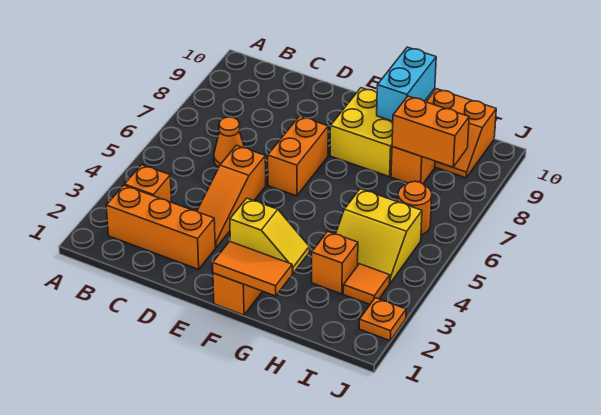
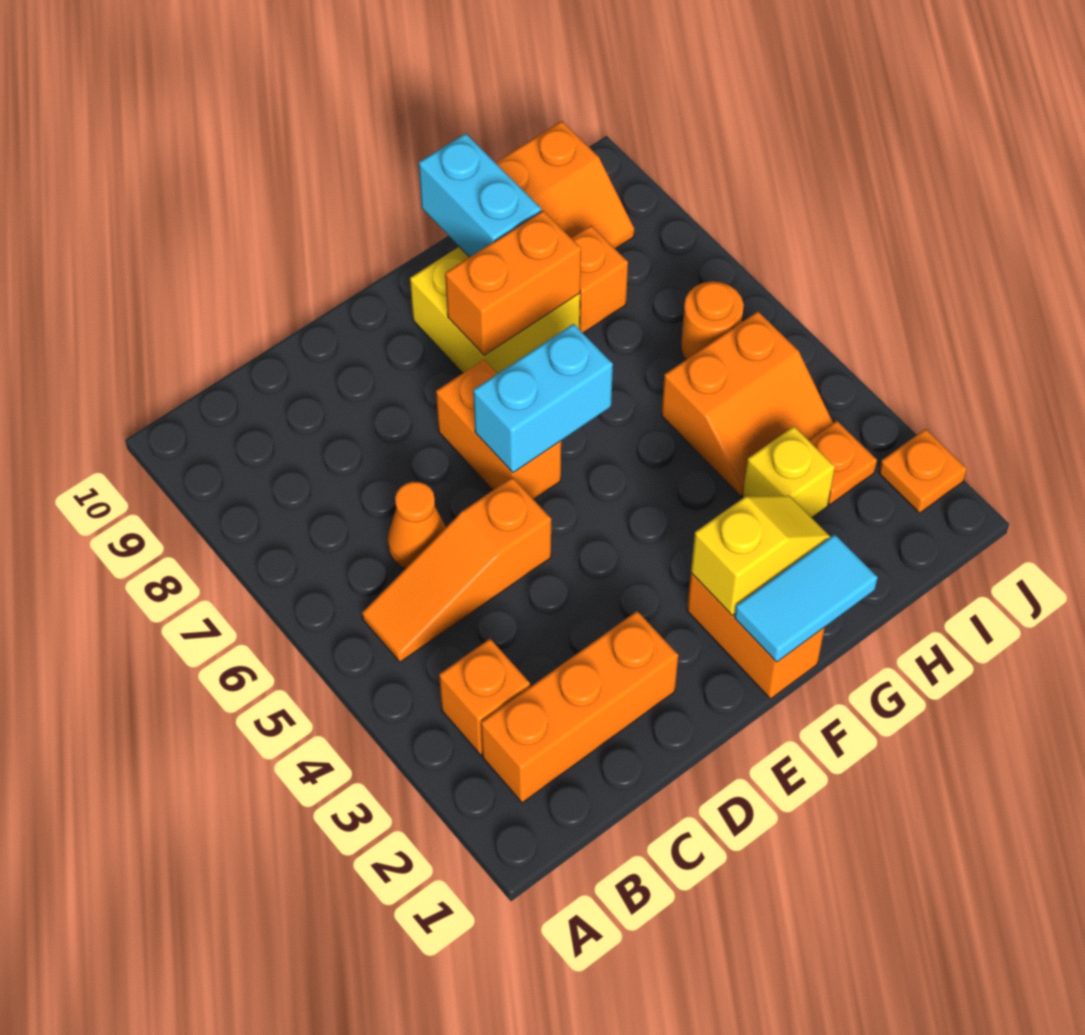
orange slope D3:D5 level 1 top 5 -> orange slope B5:D5 level 1 top D
none -> cyan brick E6:F6 level 2
orange tile F1:G1 level 2 -> cyan tile F1:G1 level 2
orange brick H3 level 1 -> yellow brick H3 level 1
yellow slope H4:I5 level 1 top 5 -> orange slope H4:I5 level 1 top 5
orange brick H8:I8 level 2 -> orange brick F8:G8 level 2
orange tile I3 level 1 -> orange plate I3 level 1

